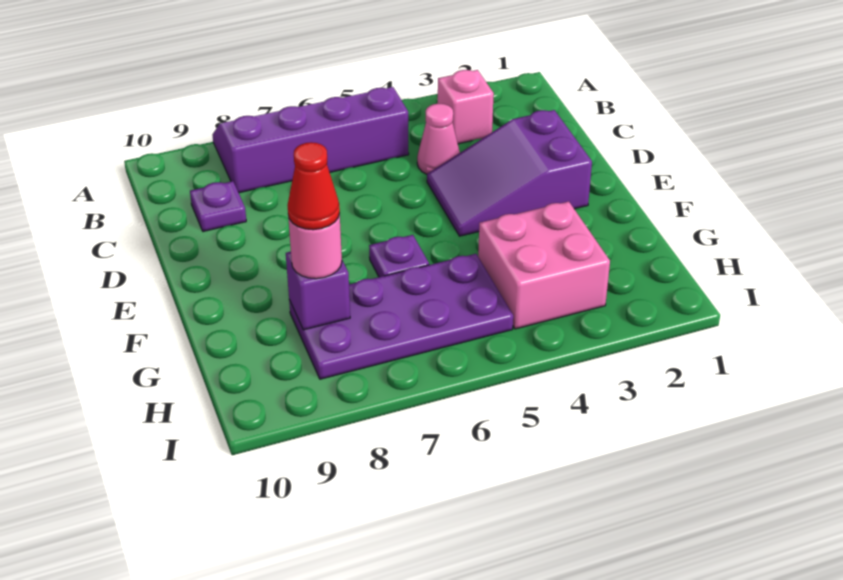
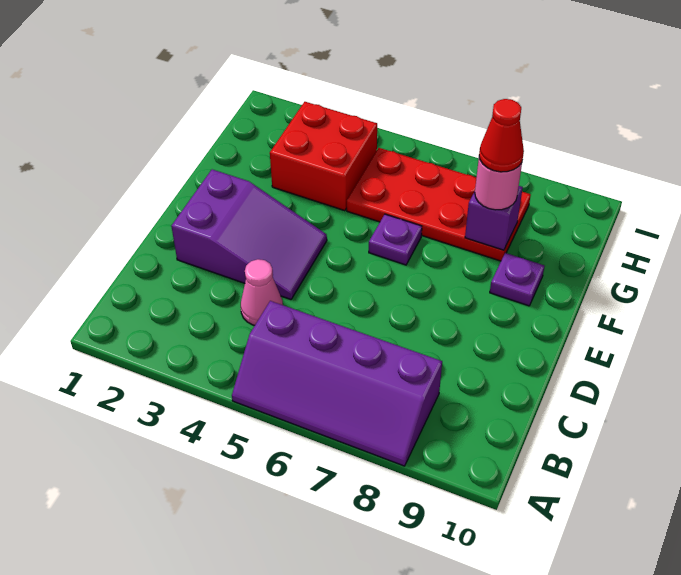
pink brick B3 level 1 -> none
purple plate C9 level 1 -> purple plate F9 level 1
pink brick G3:H4 level 1 -> red brick G3:H4 level 1
purple plate G5:H8 level 1 -> red plate G5:H8 level 1

